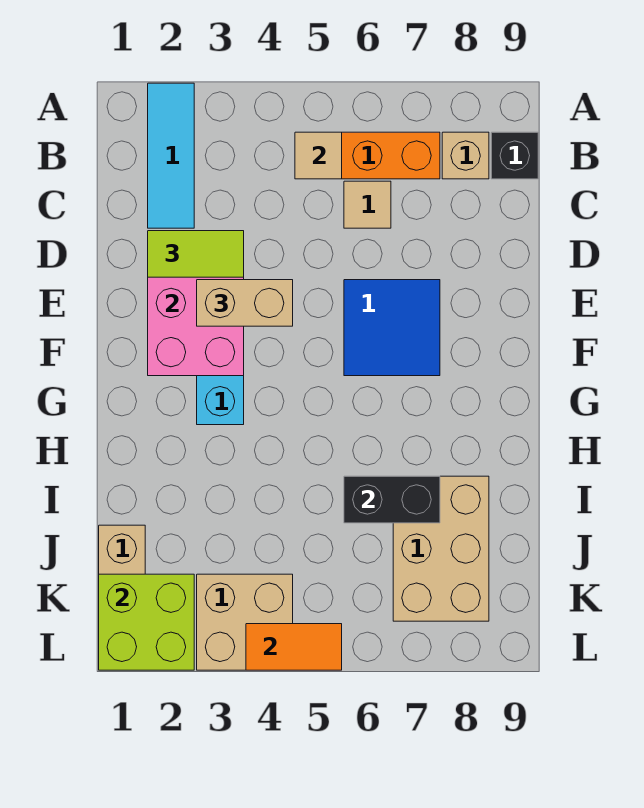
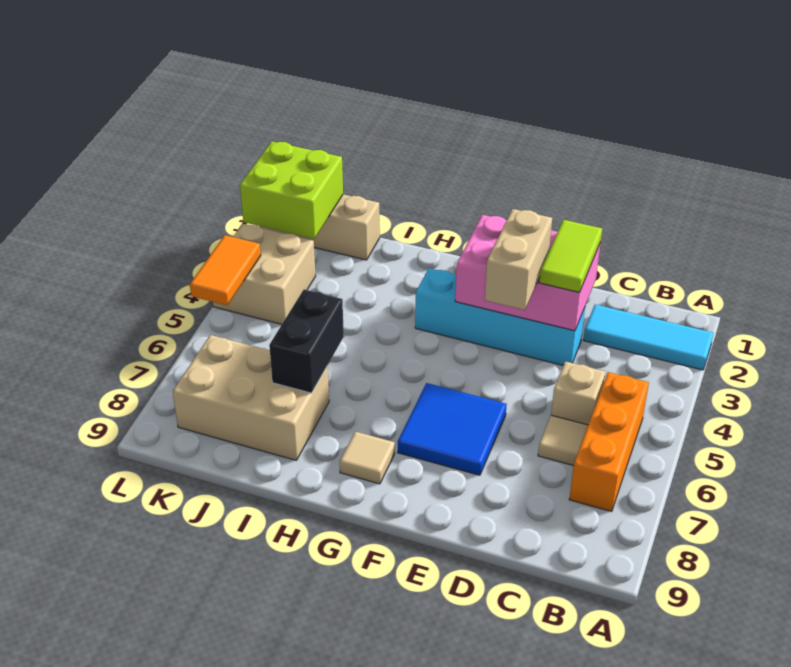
tan tile B5 level 2 -> tan tile G8 level 1
tan brick B8 level 1 -> tan brick C5 level 1
black brick B9 level 1 -> none

